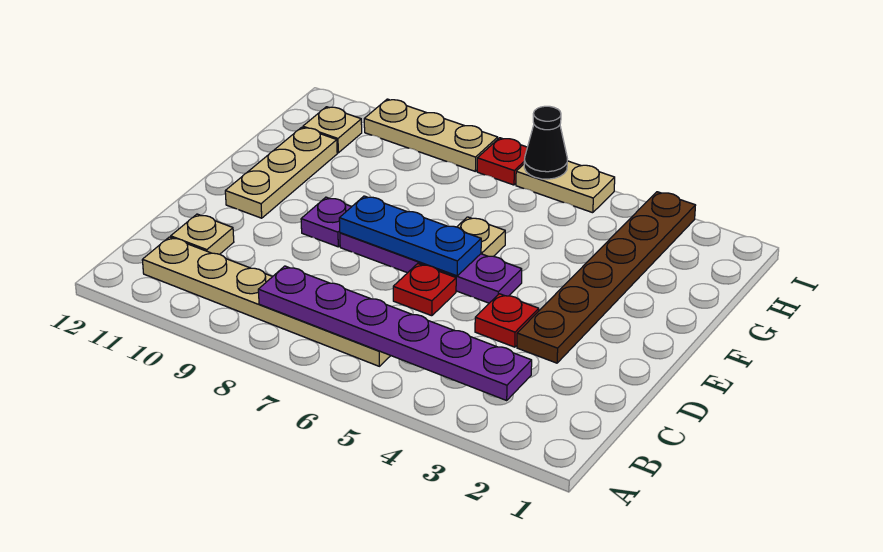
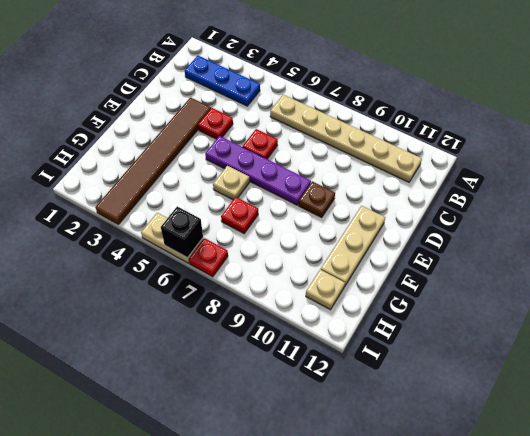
purple plate B3:B8 level 2 -> none
tan plate C11 level 1 -> none
brown plate D3:I3 level 1 -> brown tile D3:I3 level 1
blue plate E6:E8 level 2 -> blue plate B2:B4 level 1
purple plate E9 level 1 -> brown plate E9 level 1
none -> red plate G7 level 1
black cone I6 level 2 -> black brick I6 level 2
tan plate I8:I10 level 1 -> none

